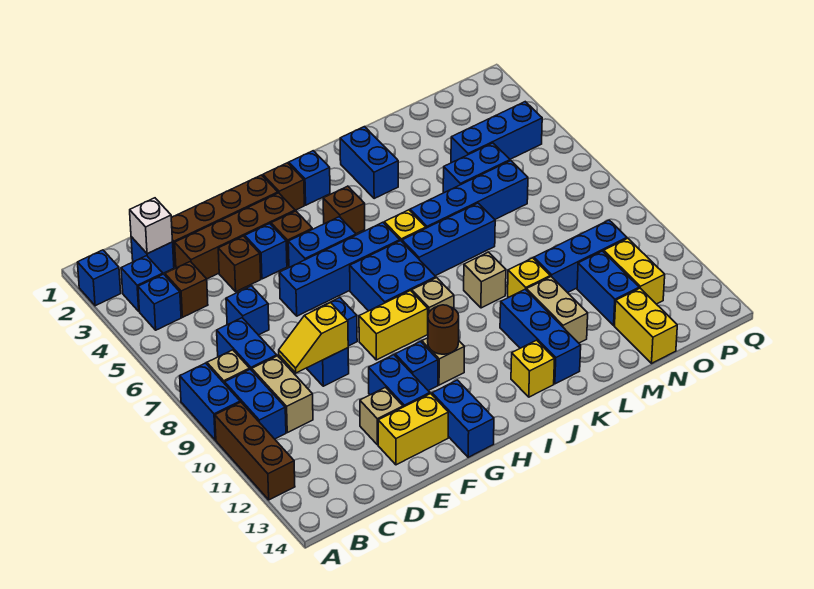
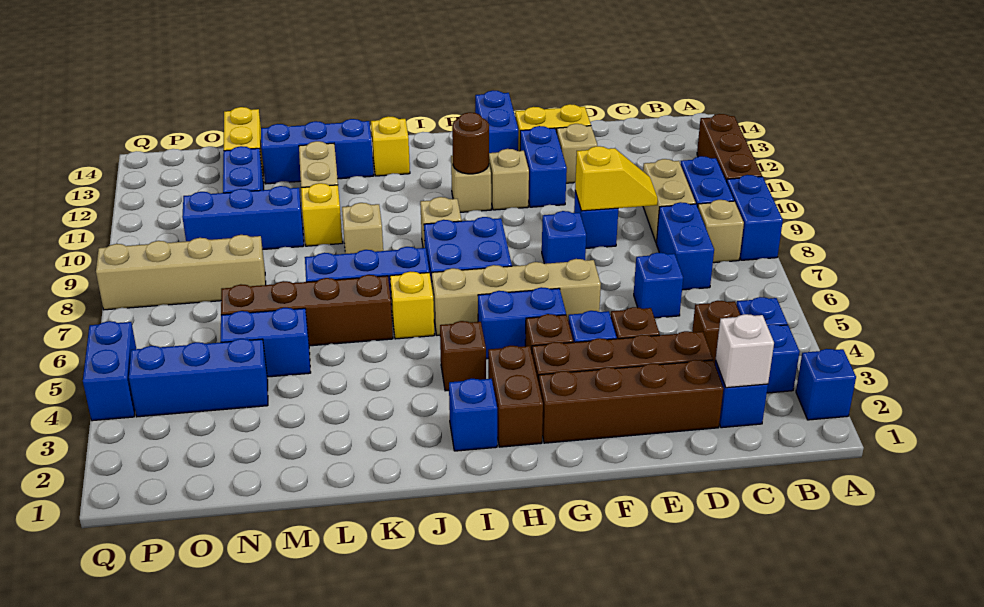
blue brick F6:I6 level 1 -> tan brick F6:I6 level 1
yellow brick G9:H9 level 1 -> none
blue brick G11 level 1 -> tan brick G11 level 1
brown brick H2 level 1 -> brown brick H2:H3 level 1
blue brick K2:K3 level 1 -> blue brick Q4:Q5 level 1
blue brick K6:N6 level 1 -> brown brick K6:N6 level 1
blue brick K11:K13 level 1 -> blue brick K13:M13 level 1
none -> tan brick N8:Q8 level 1
yellow brick O11:O12 level 1 -> none

